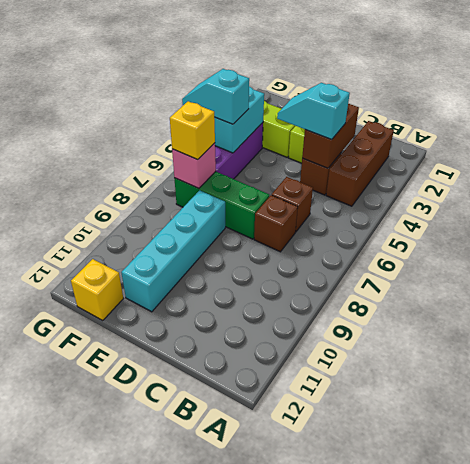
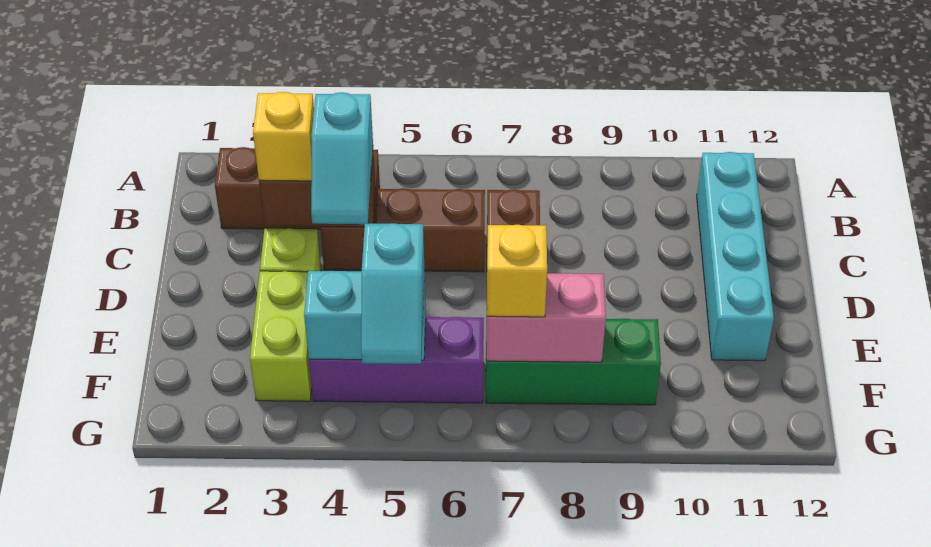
brown brick C6 level 1 -> brown brick C5:C6 level 1
green brick D7:F7 level 1 -> green brick F7:F9 level 1
cyan brick E8:E11 level 1 -> cyan brick B11:E11 level 1
pink brick F7 level 2 -> pink brick F7:F8 level 2
yellow brick F12 level 1 -> yellow brick C3 level 3

